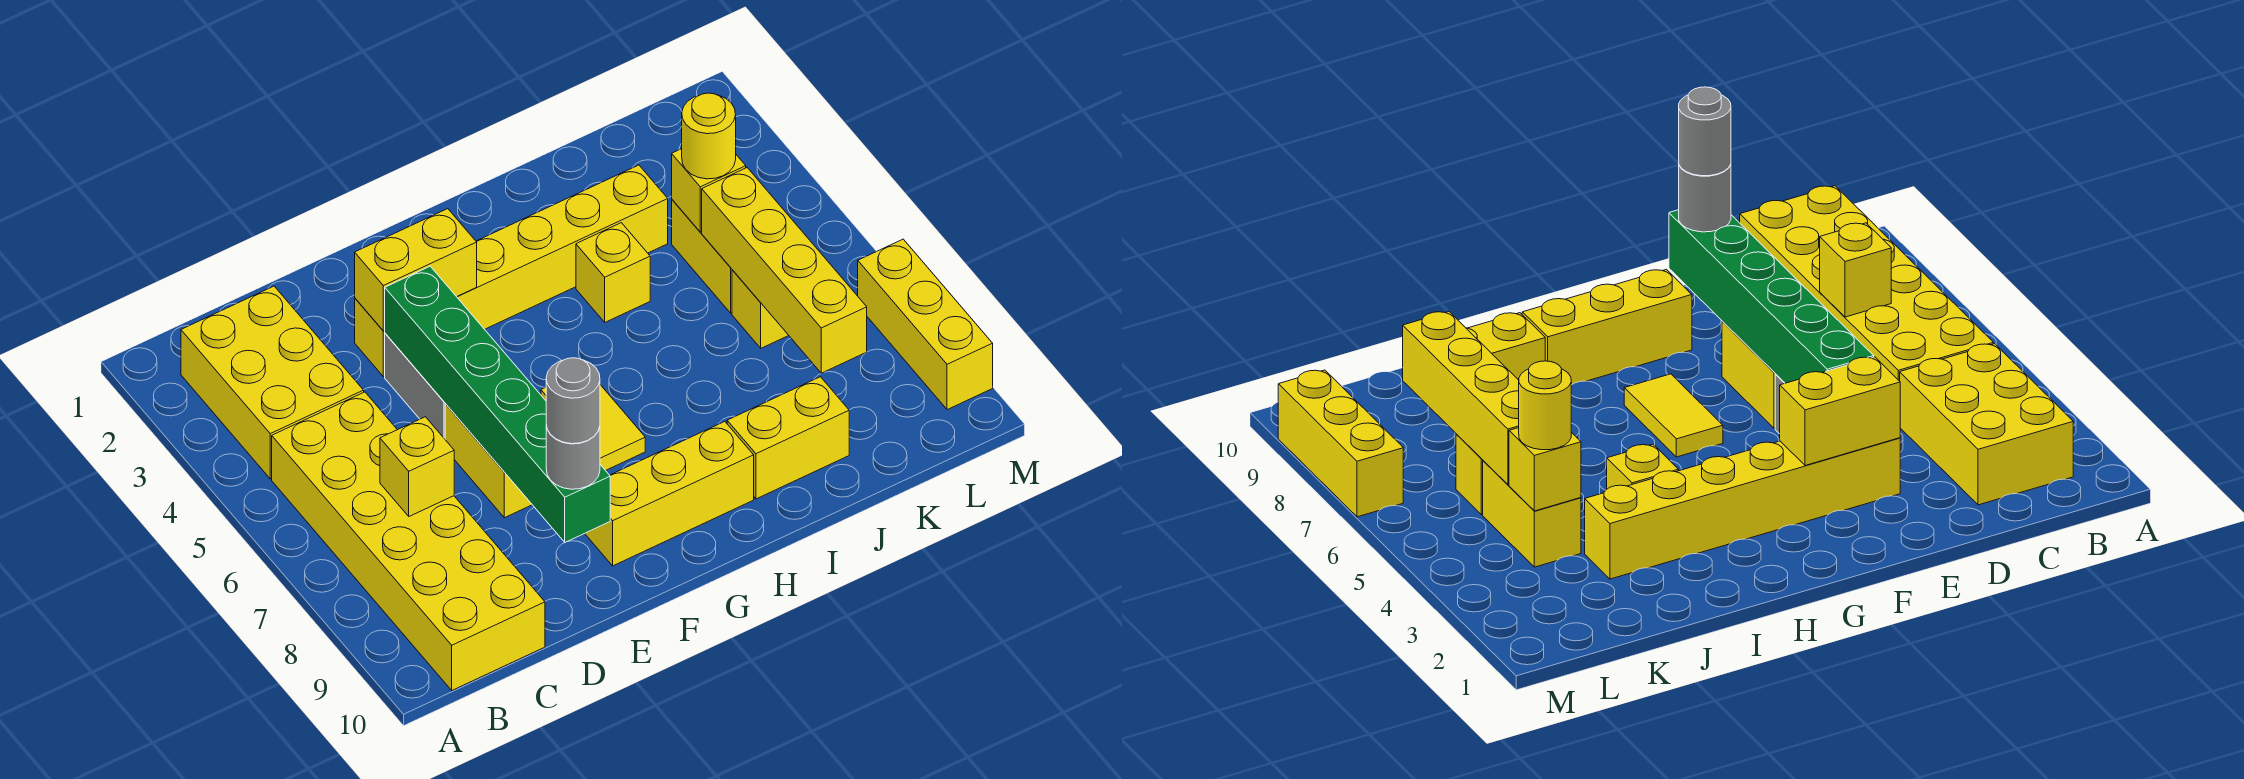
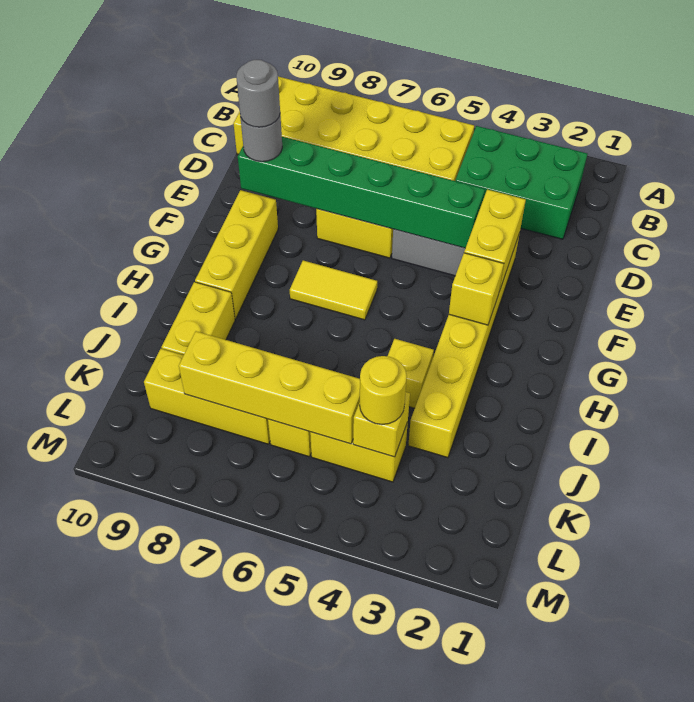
yellow brick B2:C4 level 1 -> green brick B2:C4 level 1
yellow brick C7 level 2 -> yellow brick G3 level 2
yellow brick M7:M9 level 1 -> yellow brick K7:K9 level 1

